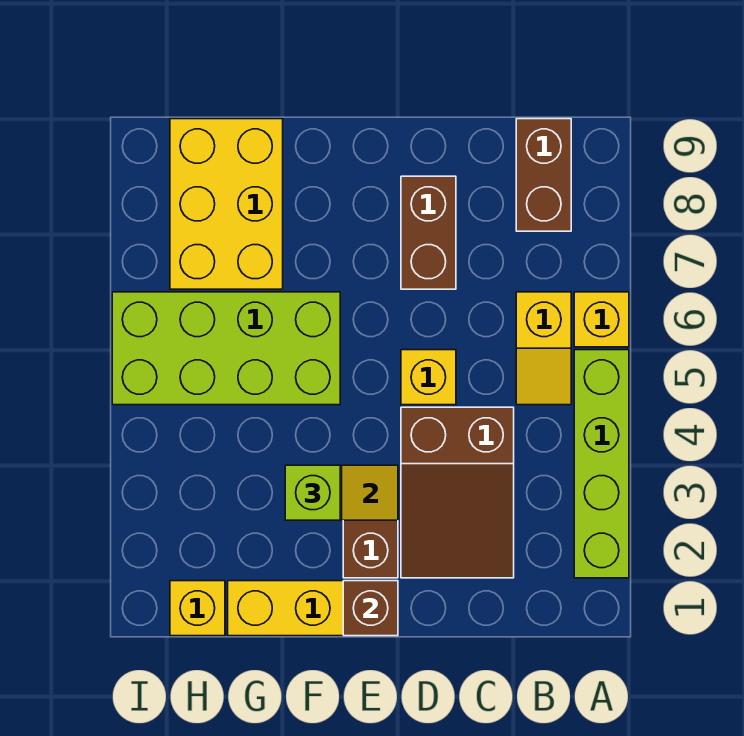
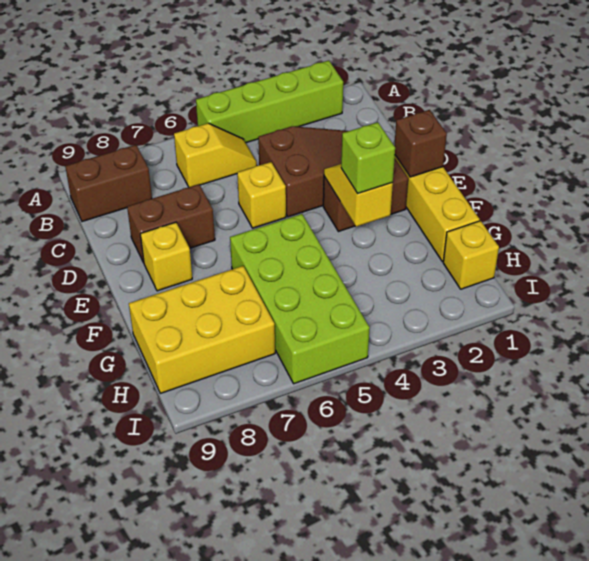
yellow brick A6 level 1 -> yellow brick E8 level 1

